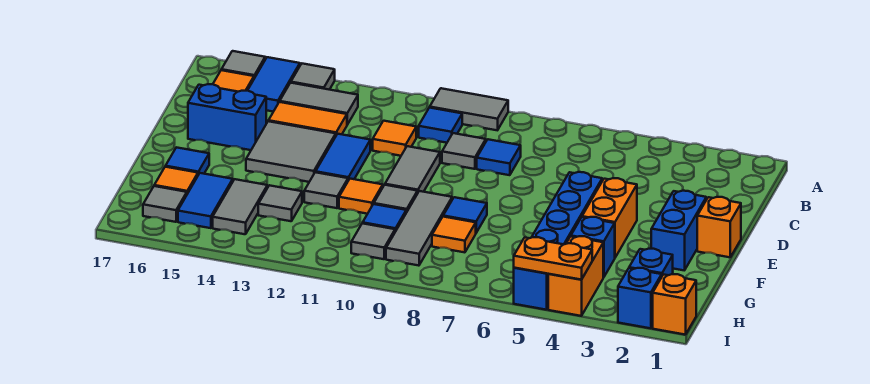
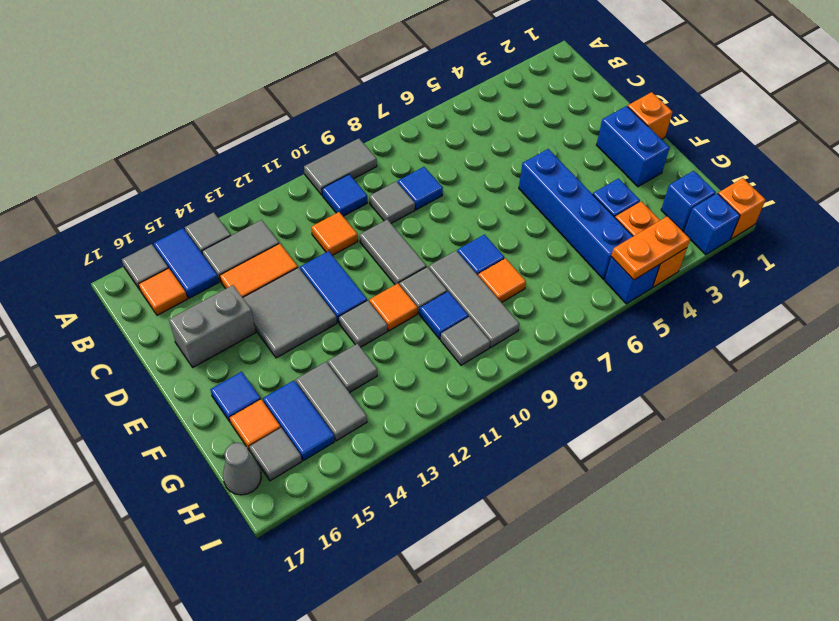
blue brick D15:D16 level 1 -> grey brick D15:D16 level 1
orange brick E4:F4 level 1 -> none
none -> grey cone H17 level 1

